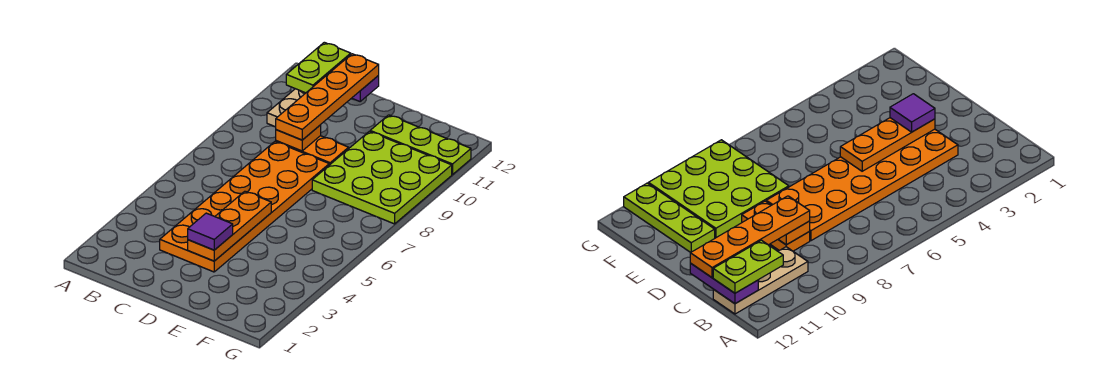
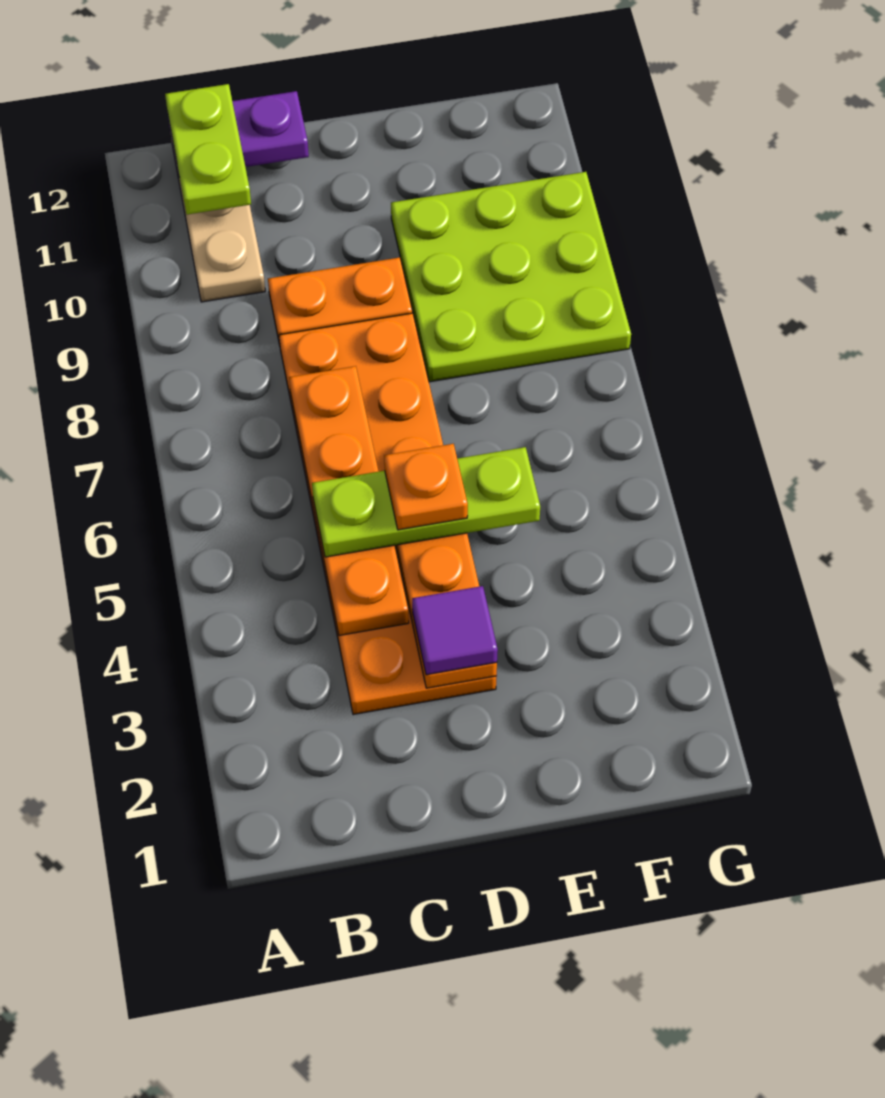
orange plate C9 level 2 -> orange plate D5 level 4
orange plate C9:C12 level 3 -> orange plate C4:C7 level 2
lime plate E11:G11 level 1 -> lime plate C5:E5 level 3

